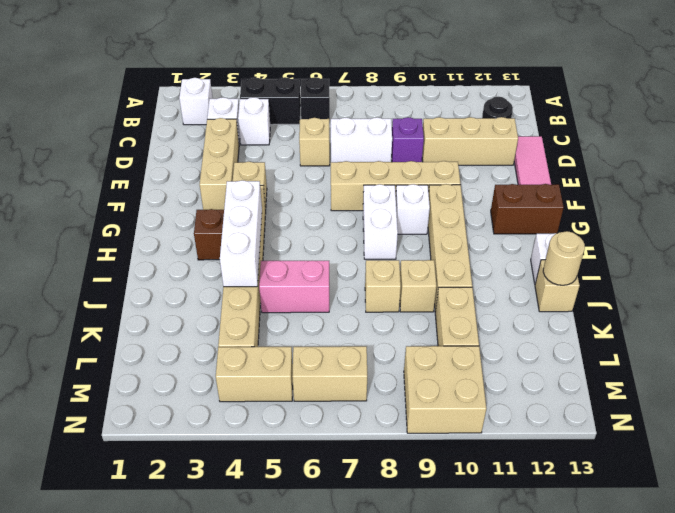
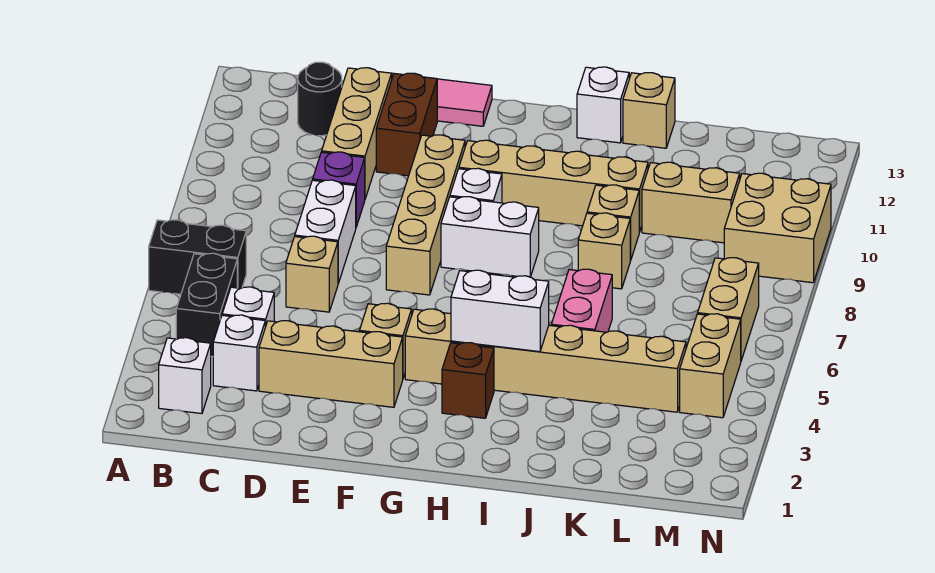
black brick B6 level 1 -> black brick A6:B6 level 1
brown brick G12:G13 level 1 -> brown brick E11:E12 level 1
white brick H4:J4 level 2 -> white brick H4:I4 level 2
tan round brick J13 level 2 -> none

